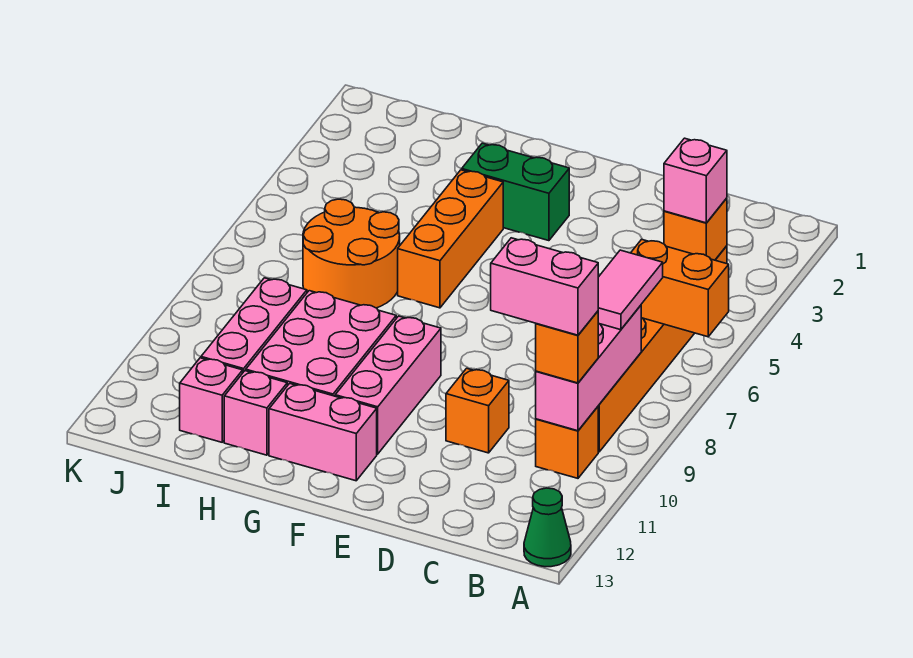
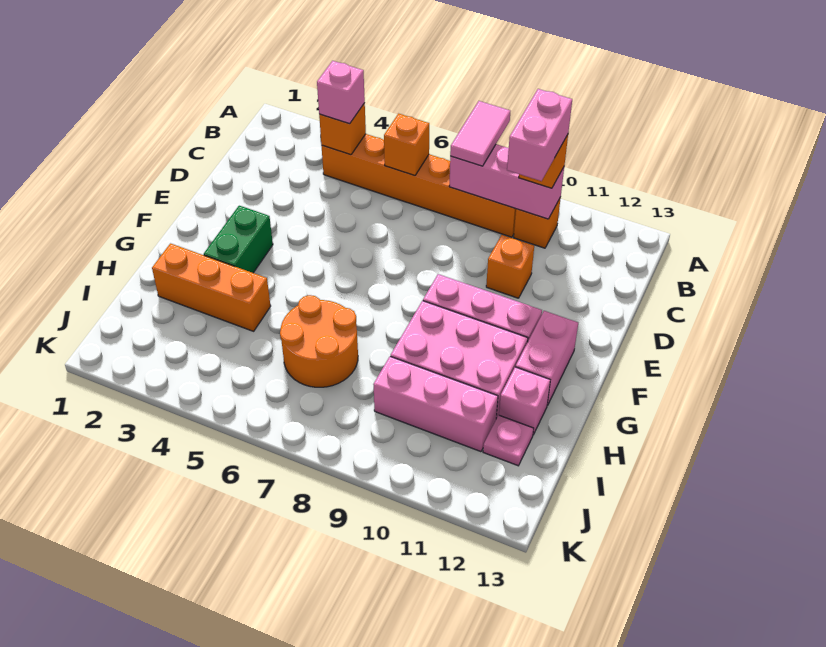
orange brick A6:B6 level 2 -> orange brick B6 level 2
green cone A13 level 1 -> none
pink tile B7:B8 level 3 -> pink tile A8:B8 level 3
orange brick G4:G6 level 1 -> orange brick H2:H4 level 1
pink brick I12 level 1 -> pink plate I12 level 1

